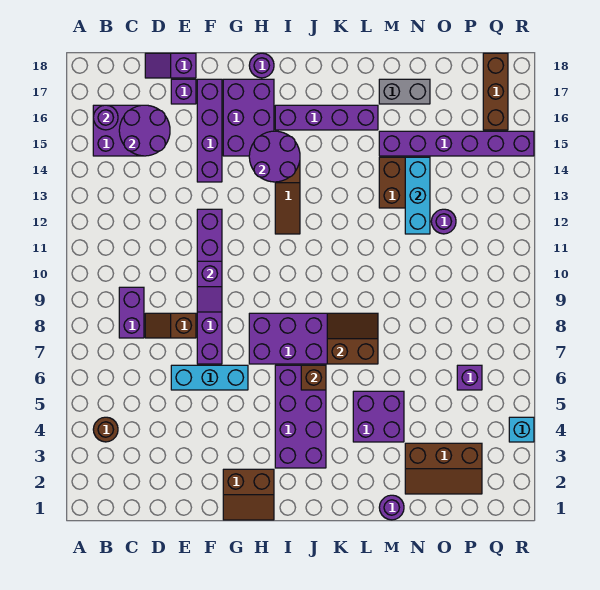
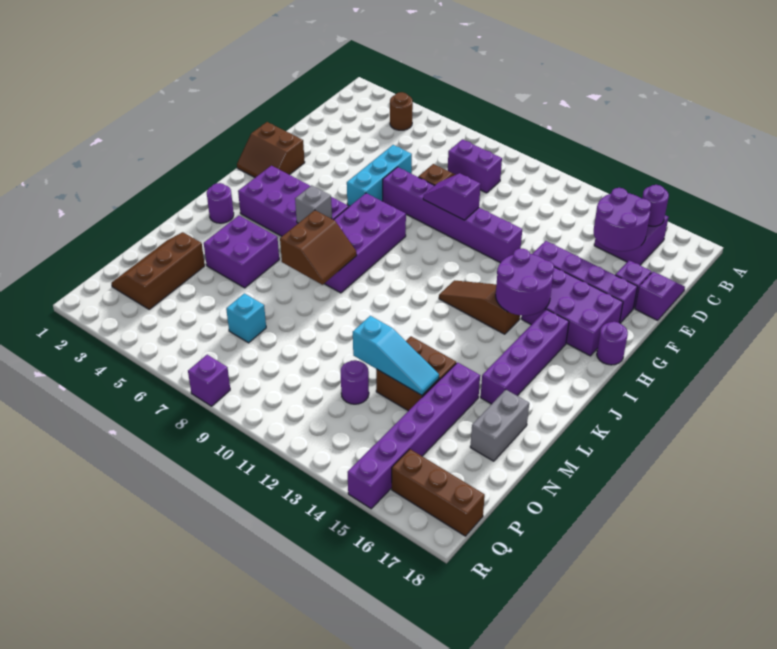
brown slope G1:H2 level 1 top 2 -> brown slope G1:H2 level 1 top G
brown brick J6 level 2 -> grey brick J6 level 2
purple round brick M1 level 1 -> purple round brick K2 level 1
cyan brick N12:N14 level 2 -> cyan slope N12:N14 level 2 top 12
purple brick P6 level 1 -> purple brick R8 level 1
cyan brick R4 level 1 -> cyan brick O7 level 1

